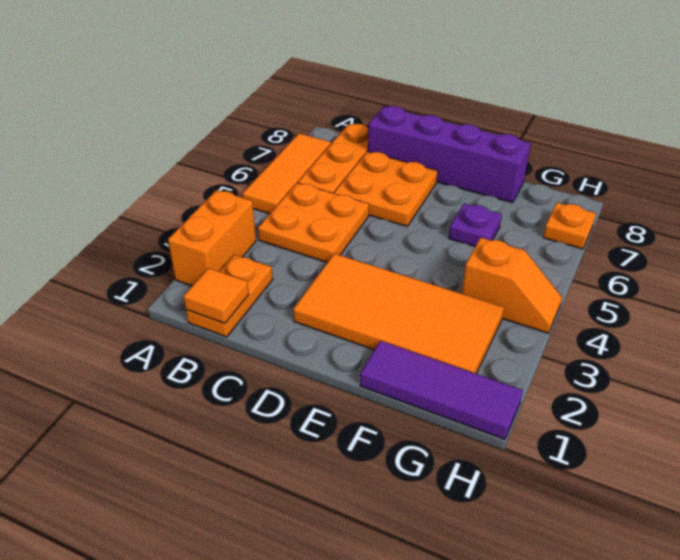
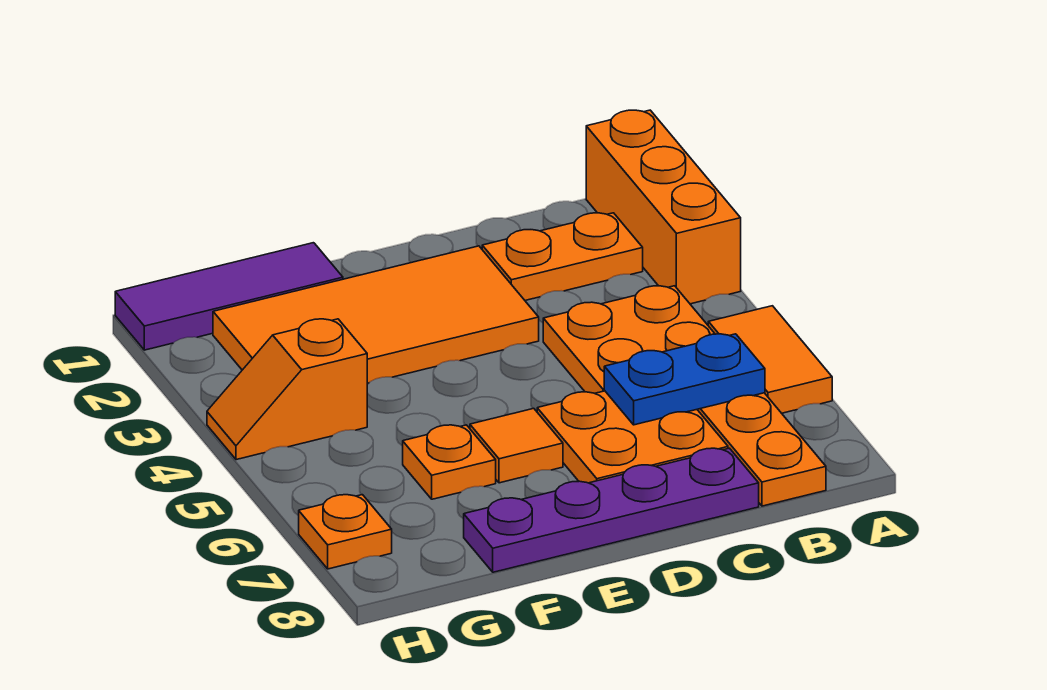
orange brick A2:A3 level 1 -> orange brick A1:A3 level 1
orange tile A5:A7 level 1 -> orange tile A5:A6 level 1
orange plate B1:B2 level 1 -> orange plate B2:C2 level 1
orange tile B1 level 2 -> orange tile E6 level 1
none -> blue plate B6:C6 level 2
purple brick C8:F8 level 1 -> purple plate C8:F8 level 1
purple plate F6 level 1 -> orange plate F6 level 1

